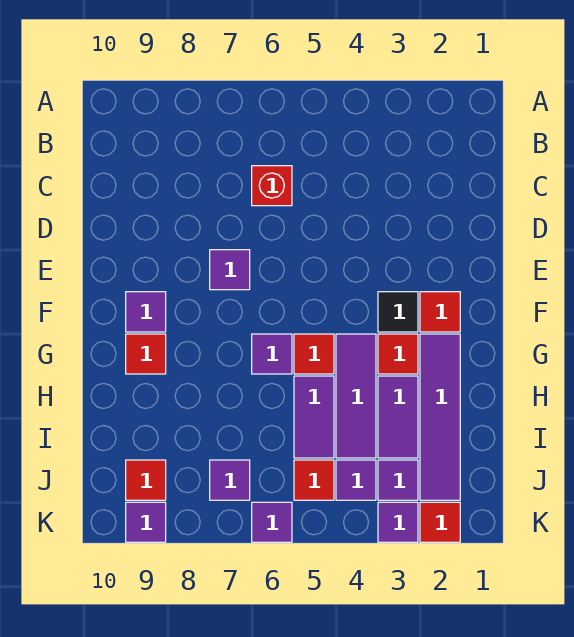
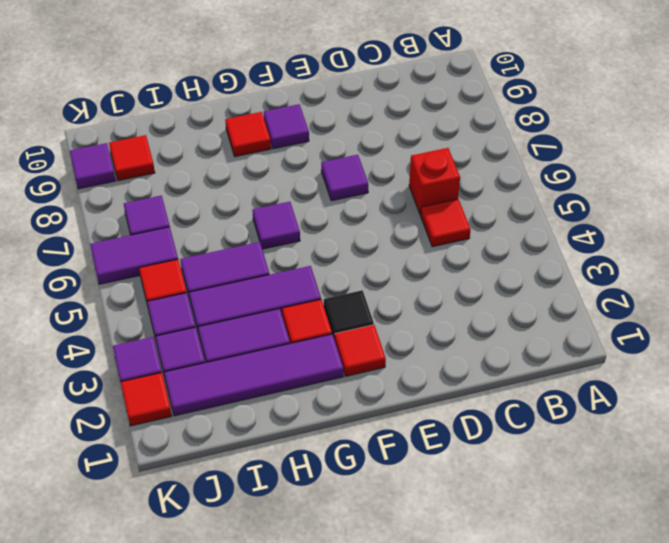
red tile G5 level 1 -> red tile C5 level 1
purple tile K6 level 1 -> purple tile J6:K6 level 1

